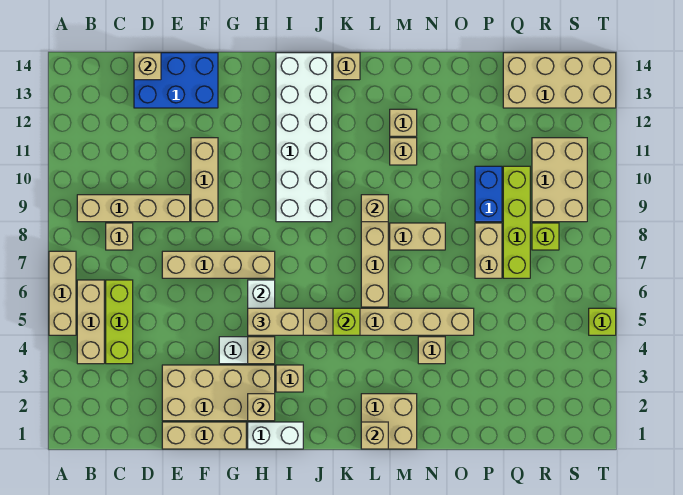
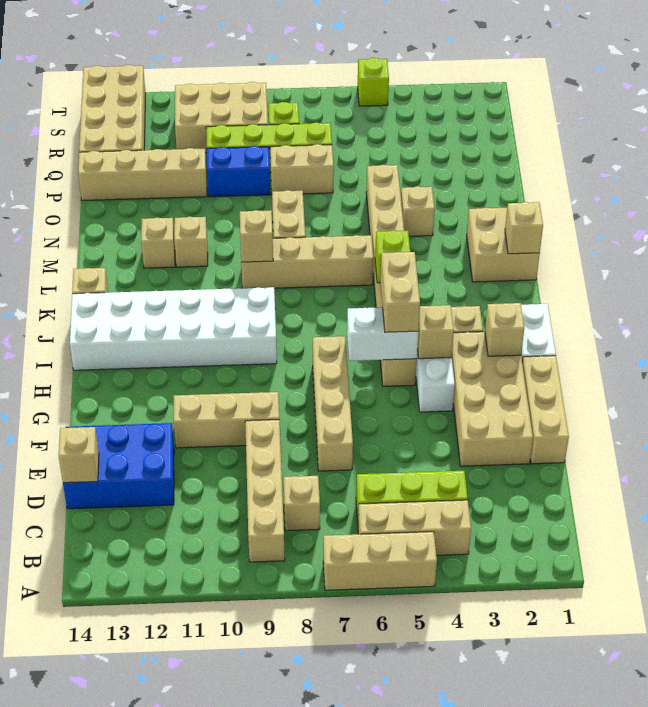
blue brick D13:F14 level 1 -> blue brick D12:E14 level 1
none -> tan brick P11:P14 level 1

